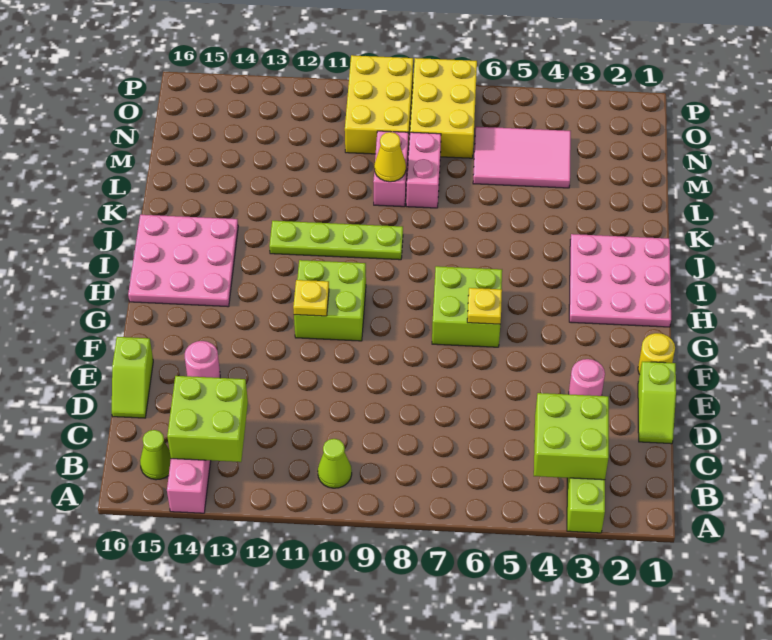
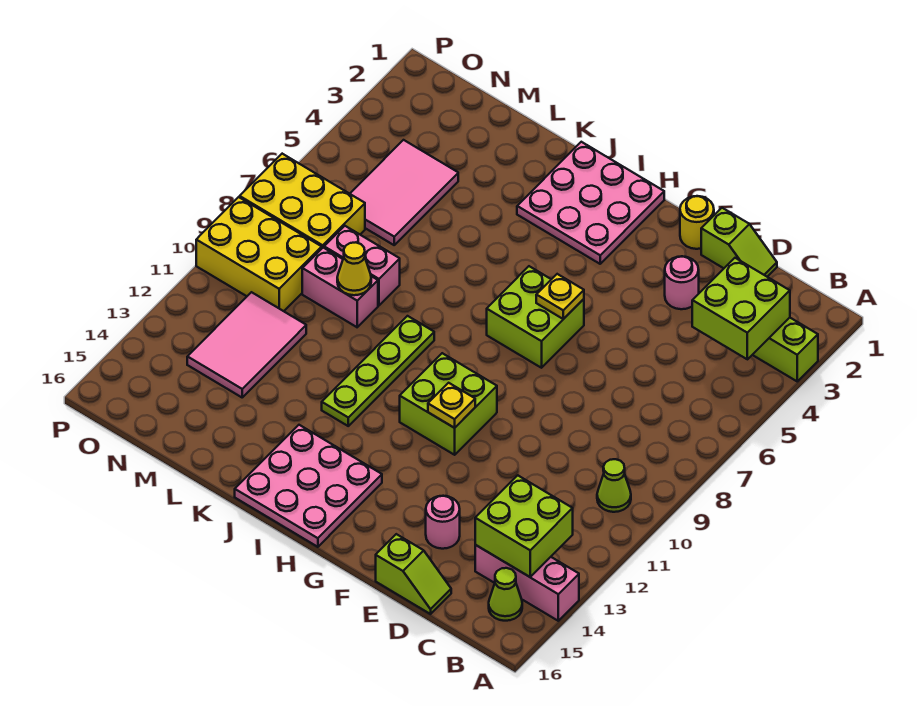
none -> pink tile M11:N13 level 1

